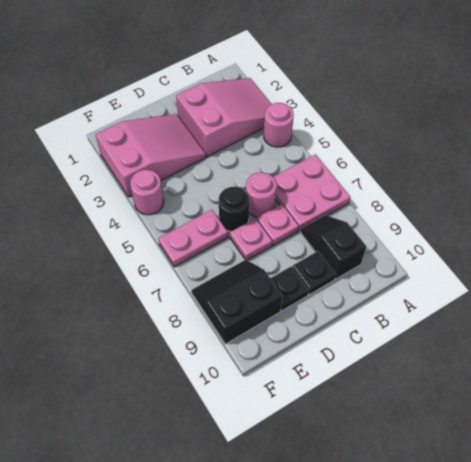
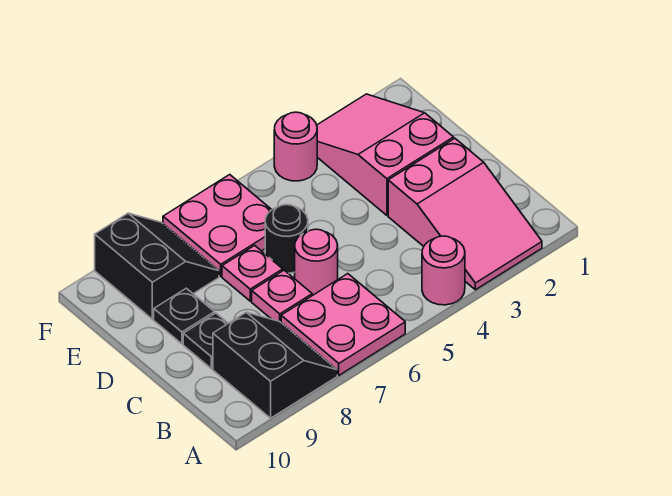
black slope B8:B9 level 1 top 9 -> black slope A8:B9 level 1 top 9
pink slope D2:F3 level 1 top F -> pink slope D2:F3 level 1 top D
pink plate E6:F6 level 1 -> pink plate E6:F7 level 1

